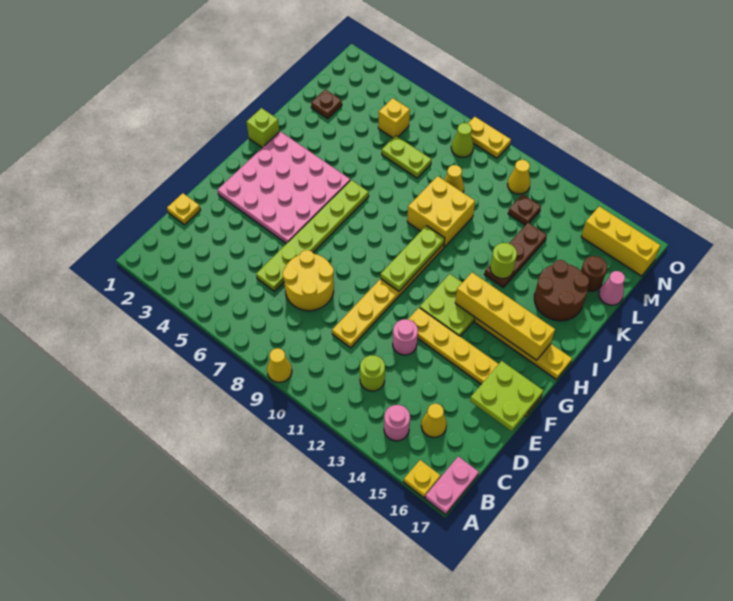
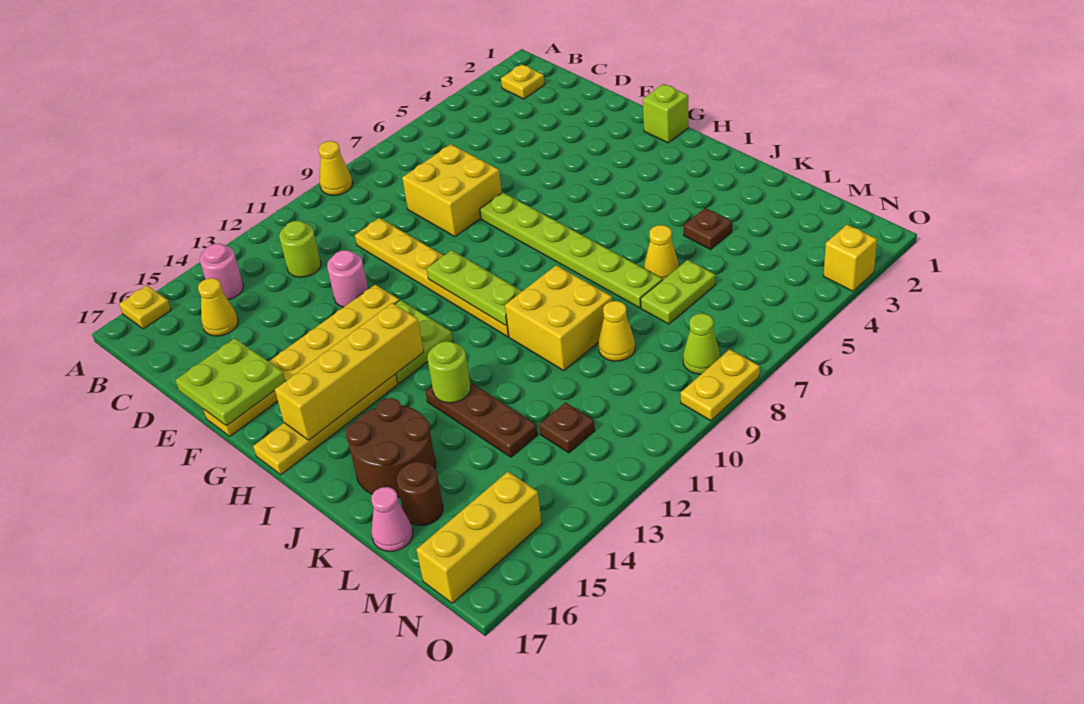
pink plate A17:B17 level 1 -> none
yellow plate D1 level 1 -> yellow plate B2 level 1
lime plate D6:I6 level 1 -> lime plate F7:K7 level 1
yellow round brick D7:E8 level 1 -> yellow brick D7:E8 level 1
pink plate F2:I5 level 1 -> none
lime brick I1 level 1 -> lime brick G1 level 1
brown plate L2 level 1 -> brown plate K4 level 1
yellow brick M5 level 1 -> yellow brick O3 level 1
yellow cone N11 level 1 -> yellow cone K6 level 1

